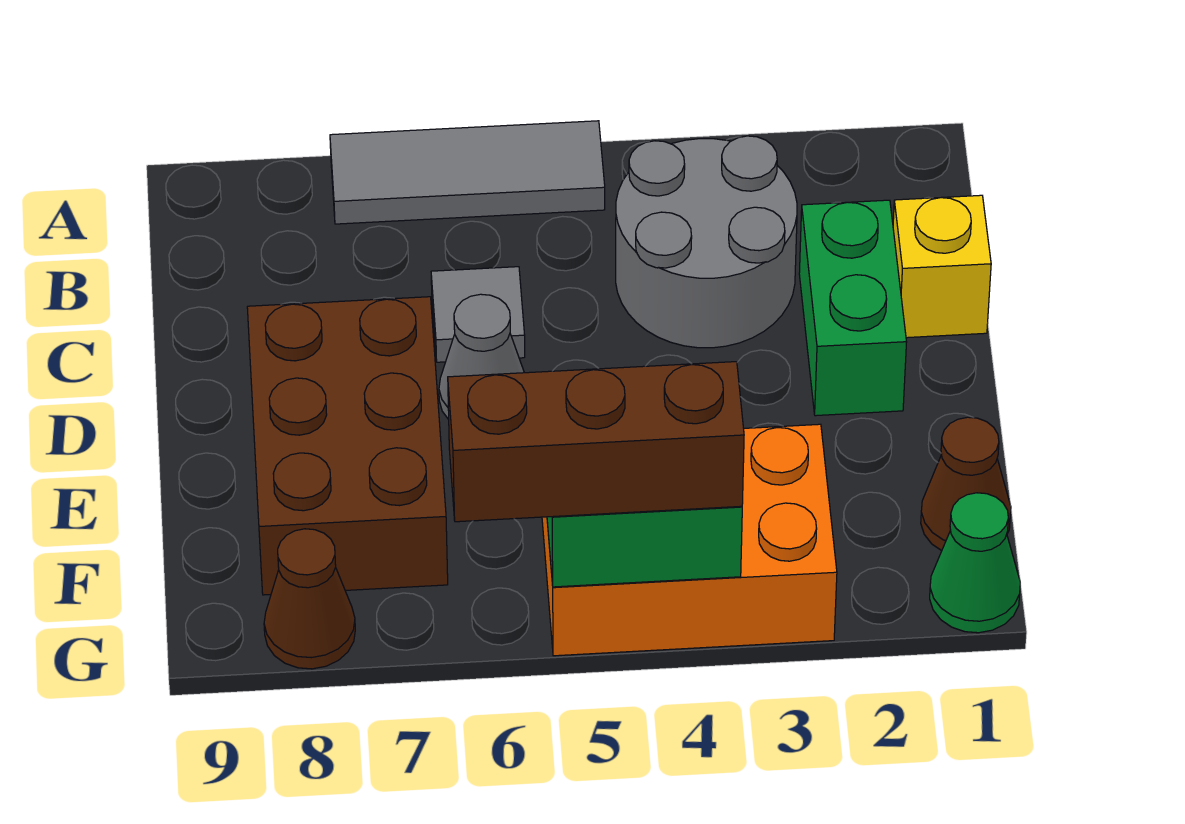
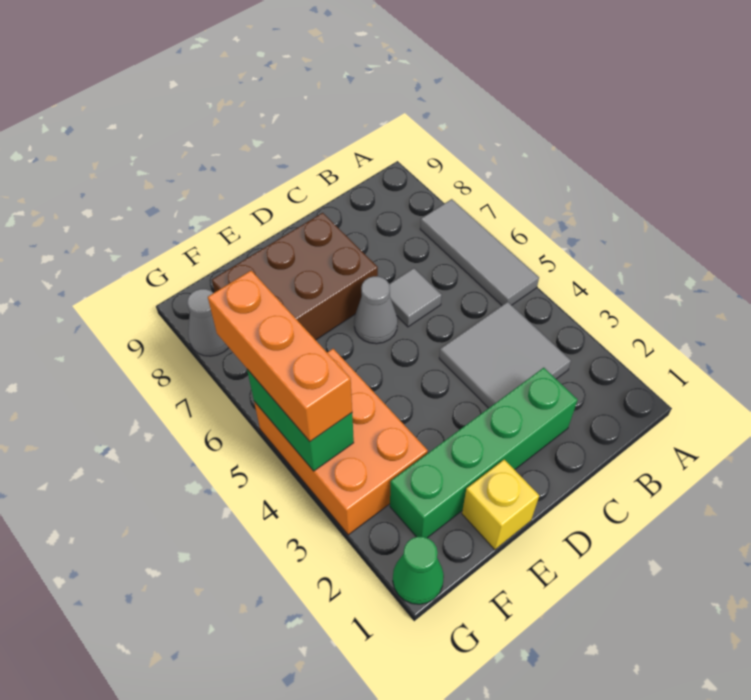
grey round brick B3:C4 level 1 -> grey tile B3:C4 level 1
yellow brick C1 level 1 -> yellow brick E1 level 1
green brick C2:D2 level 1 -> green brick C2:F2 level 1
brown cone F1 level 1 -> none
brown brick G4:G6 level 3 -> orange brick G4:G6 level 3
brown cone G8 level 1 -> grey cone G8 level 1

